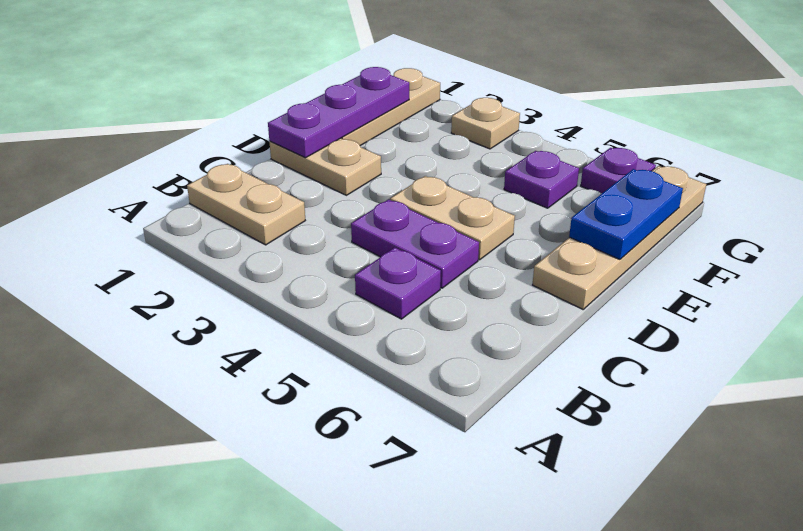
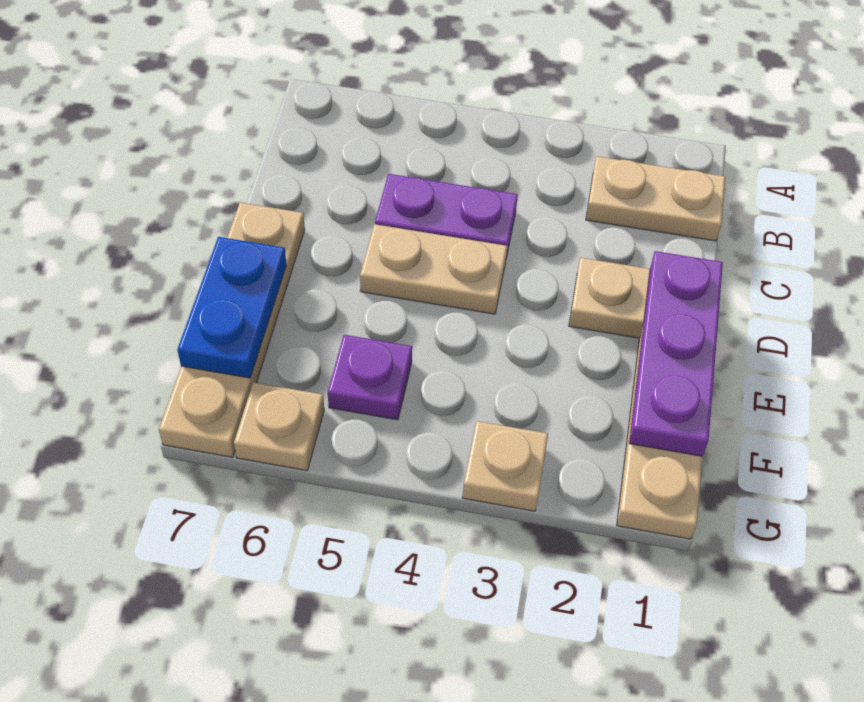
purple plate B5 level 1 -> none
purple plate G6 level 1 -> tan plate G6 level 1

